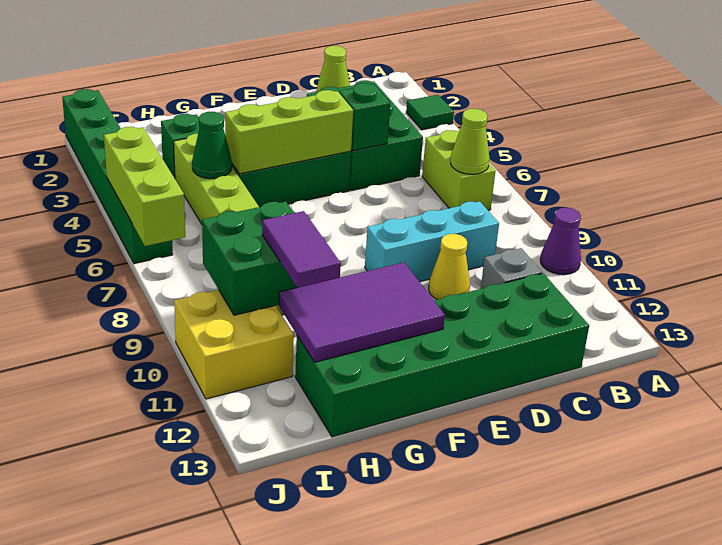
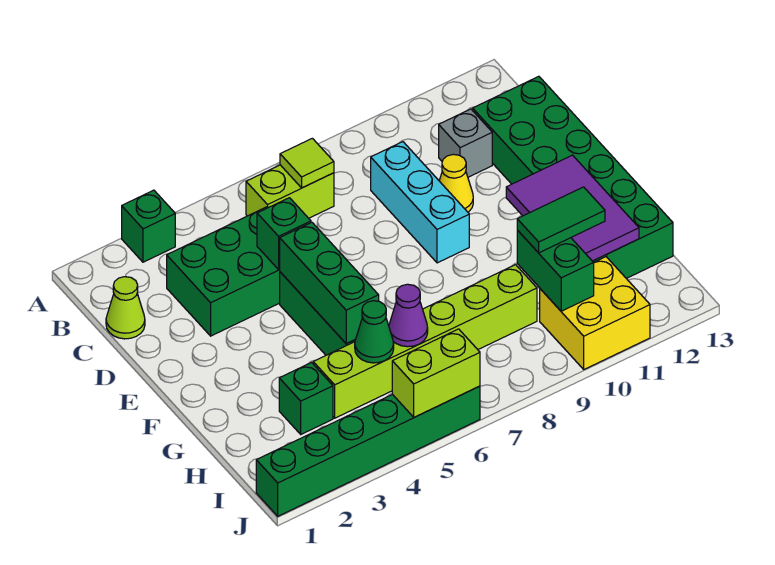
green tile A3 level 1 -> green brick A3 level 1
purple cone A10 level 1 -> purple cone H6 level 2
lime cone B7 level 2 -> lime tile B7 level 2
lime brick E5:G5 level 2 -> green brick E5:G5 level 2
green brick H9:I10 level 2 -> green brick H10:I10 level 2
purple tile H10:H11 level 3 -> green tile H10:H11 level 3
lime brick J5:J7 level 2 -> lime brick J5:J6 level 2

